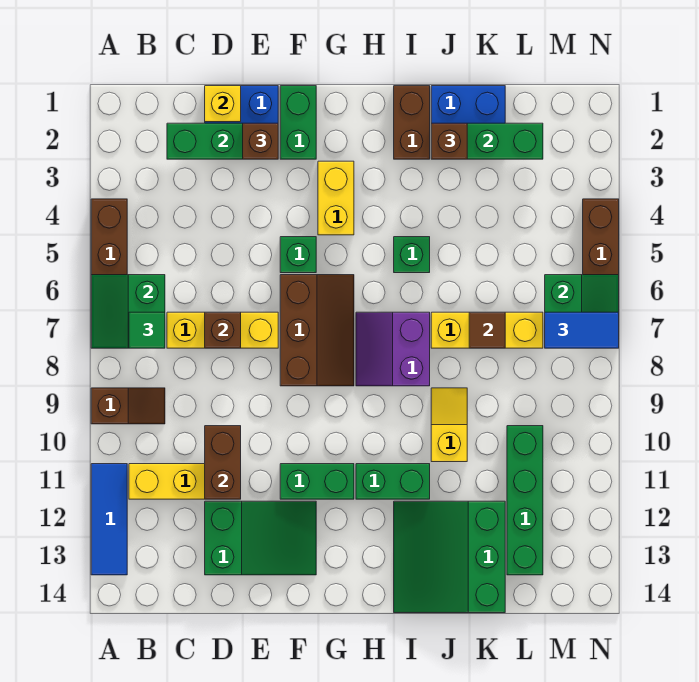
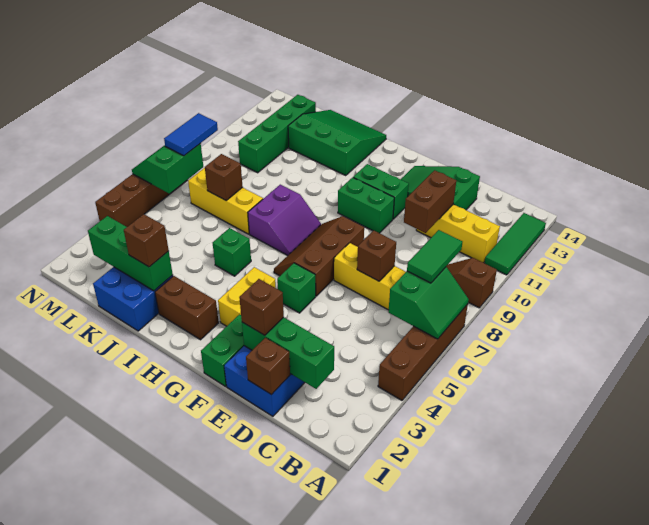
blue tile A11:A13 level 1 -> green tile A11:A13 level 1
green tile B7 level 3 -> green tile B7:B8 level 3
yellow brick D1 level 2 -> brown brick D1 level 2
green brick H11:I11 level 1 -> green brick F10:G10 level 1
brown brick I1:I2 level 1 -> brown brick H2:I2 level 1
green slope I12:K14 level 1 top K -> green slope I12:K14 level 1 top 12
yellow slope J9:J10 level 1 top 10 -> none
brown tile K7 level 2 -> brown brick K7 level 2
blue tile M7:N7 level 3 -> blue tile M7:M8 level 3

